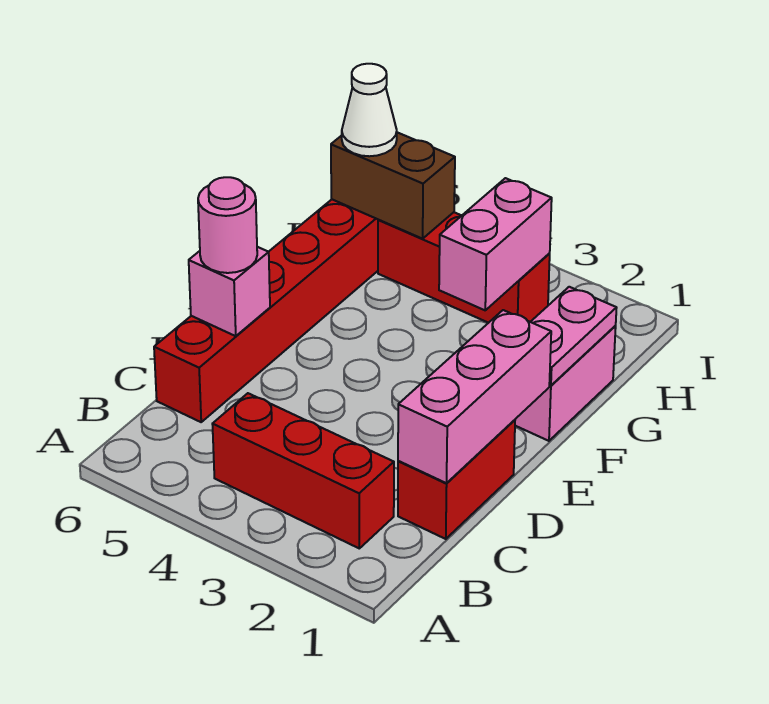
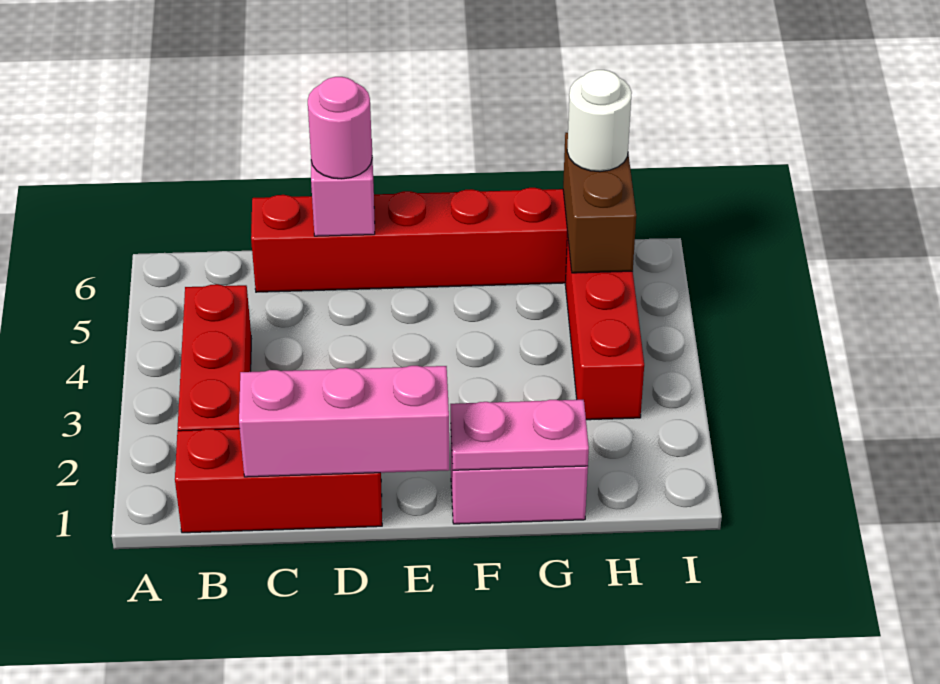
red brick C1:D1 level 1 -> red brick B1:D1 level 1
pink brick G3:H3 level 2 -> none
white cone H6 level 3 -> white round brick H6 level 3

